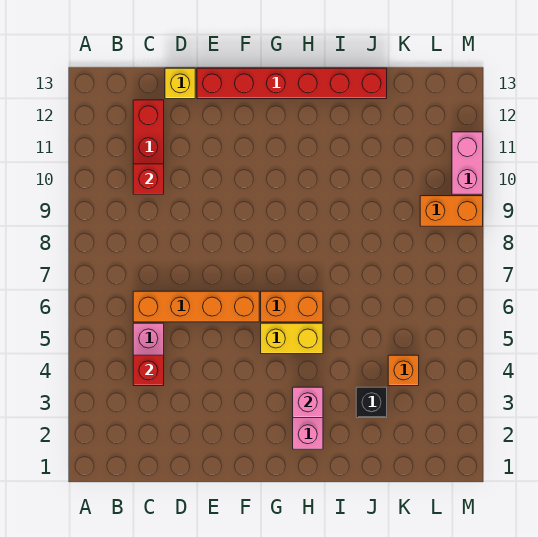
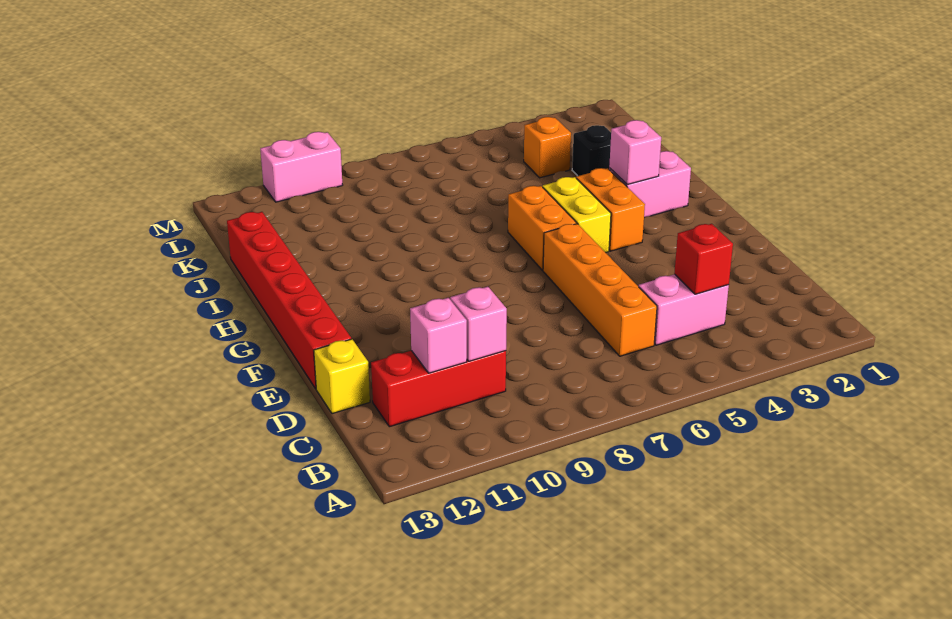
red brick C10 level 2 -> pink brick C10 level 2
none -> pink brick C11 level 2
orange brick L9:M9 level 1 -> orange brick G4:H4 level 1

